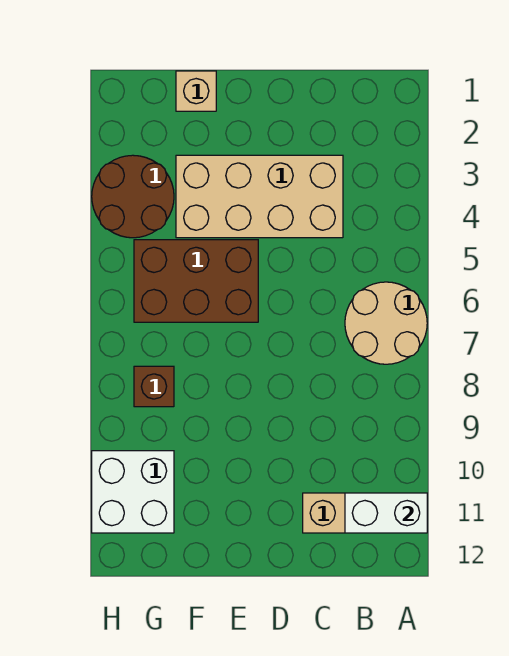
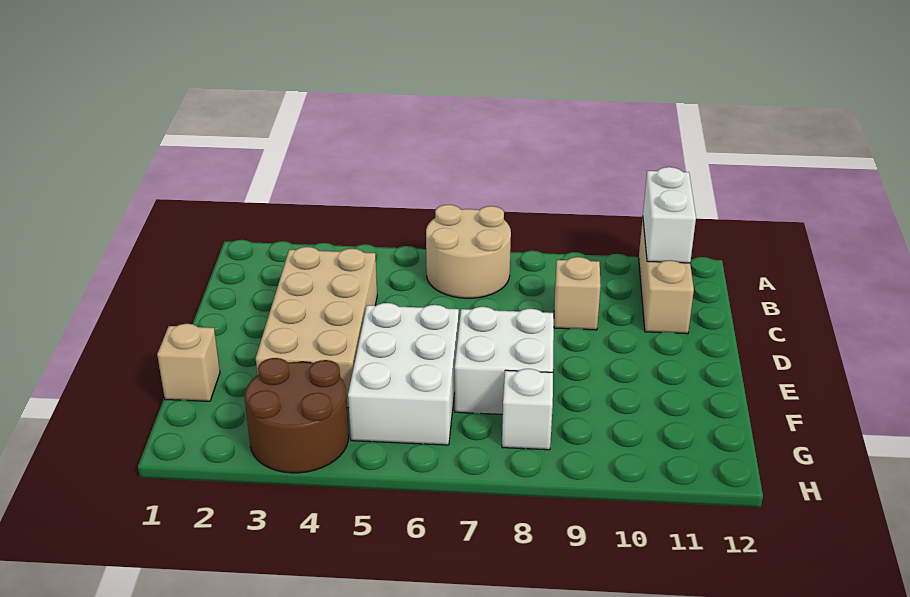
none -> tan brick C9 level 1
brown brick E5:G6 level 1 -> white brick E5:G6 level 1
brown brick G8 level 1 -> white brick G8 level 1
white brick G10:H11 level 1 -> white brick E7:F8 level 1

